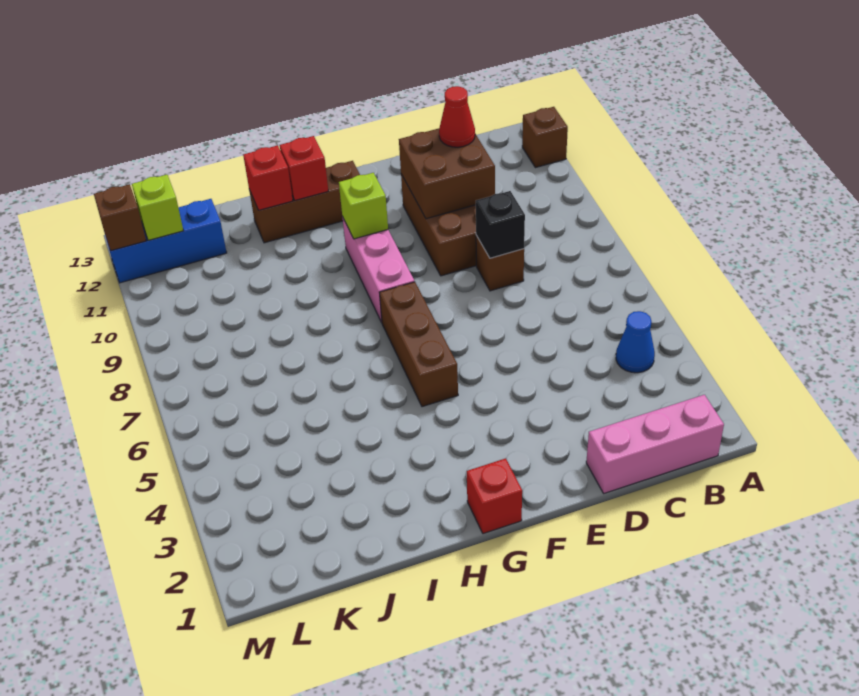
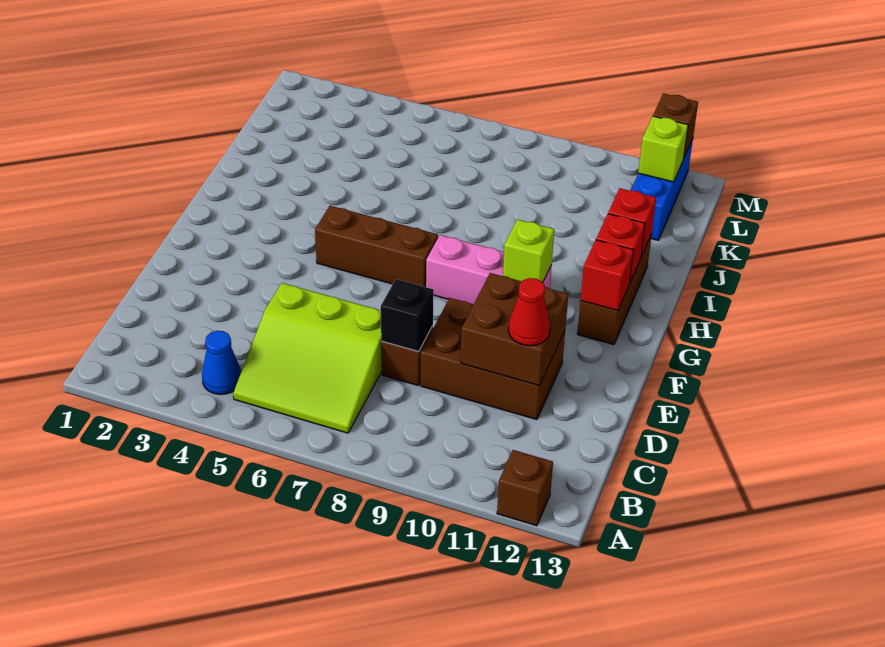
pink brick B1:D1 level 1 -> none
none -> lime slope B5:D7 level 1 top D
red brick G1 level 1 -> red brick G12 level 2

